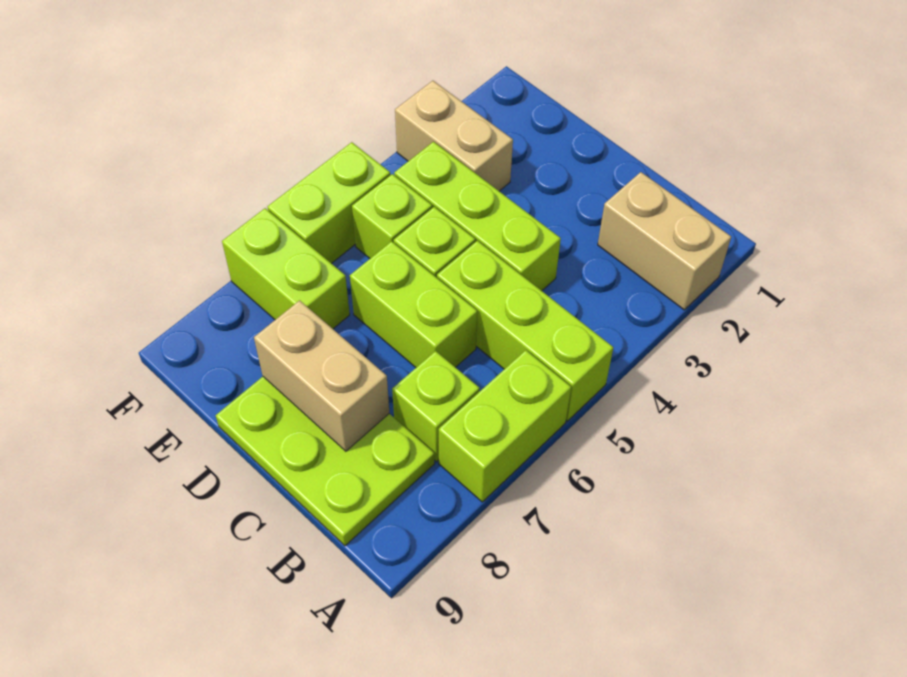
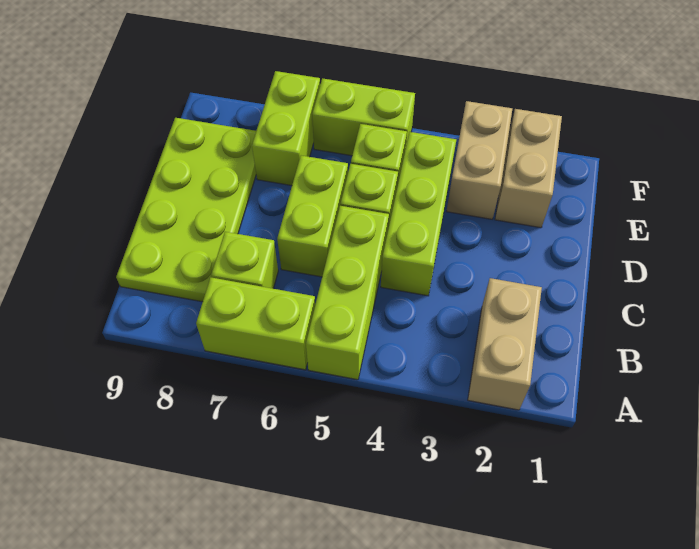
lime plate B8:D9 level 1 -> lime plate B8:E9 level 1
tan brick C8:D8 level 2 -> tan brick E2:F2 level 1

